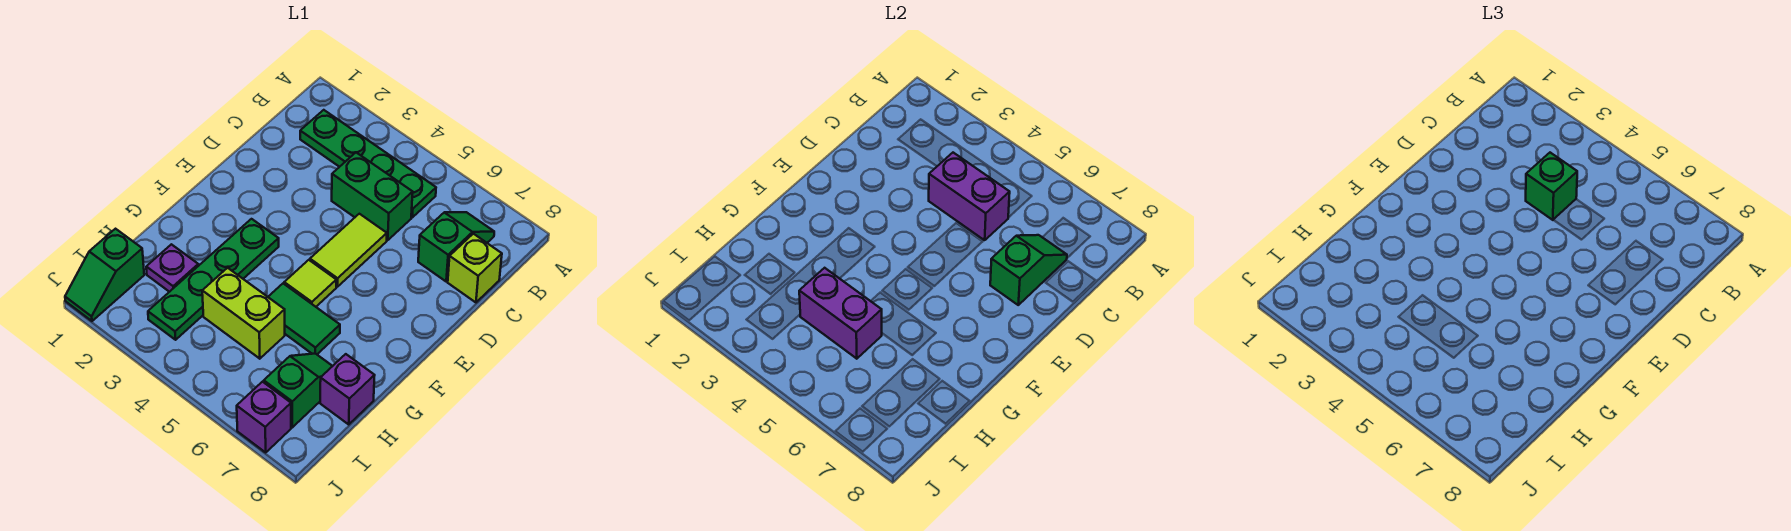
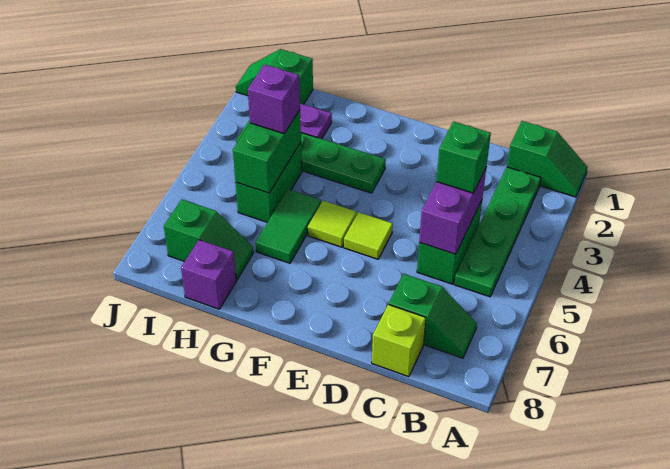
green slope C7:D7 level 2 top D -> green slope A1:B1 level 1 top B
lime tile D5:E5 level 1 -> lime tile E5 level 1
lime brick H4:H5 level 1 -> green brick H4:H5 level 1
purple brick H4:H5 level 2 -> green brick H4:H5 level 2
purple brick J7 level 1 -> purple brick H4 level 3

